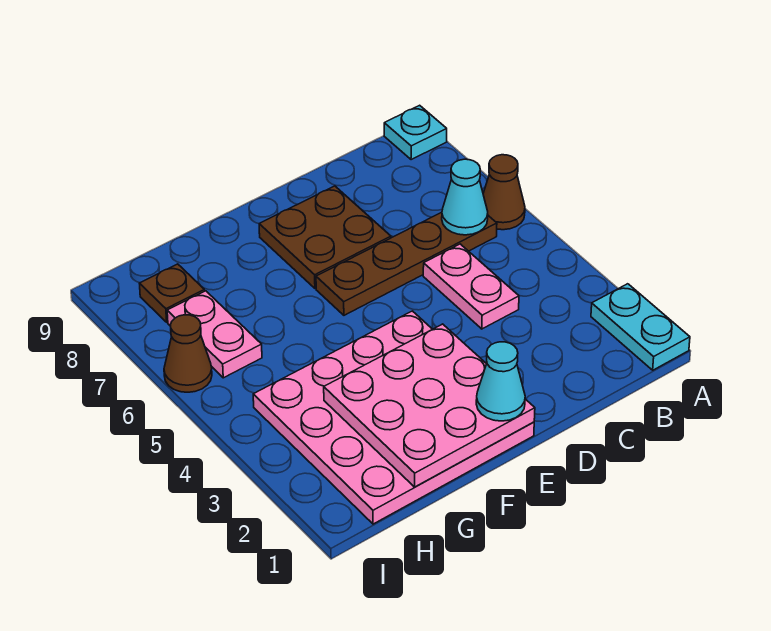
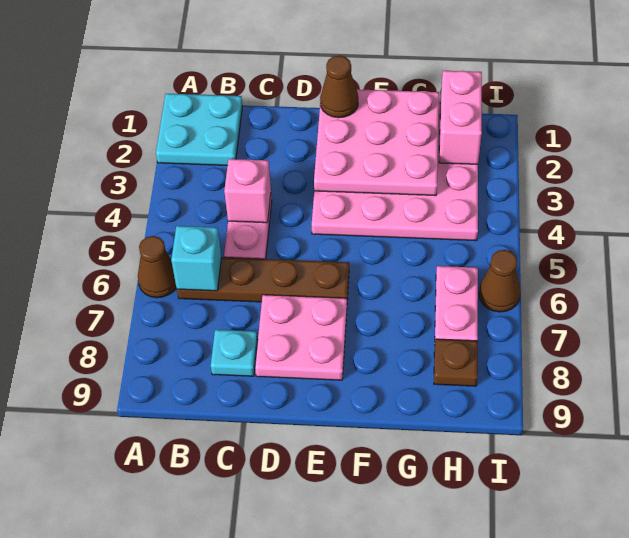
cyan plate A1:A2 level 1 -> cyan plate A1:B2 level 1
cyan plate A9 level 1 -> cyan plate C8 level 1
cyan cone B6 level 2 -> cyan brick B6 level 2
none -> pink brick C4 level 2
brown plate D7:E8 level 1 -> pink plate D7:E8 level 1
cyan cone E1 level 3 -> brown cone E1 level 3
none -> pink brick H1:H2 level 2

